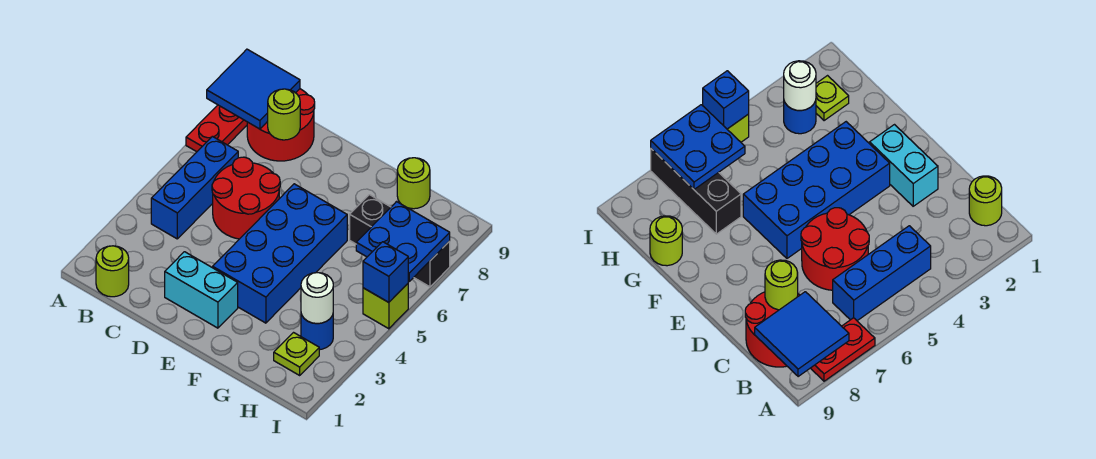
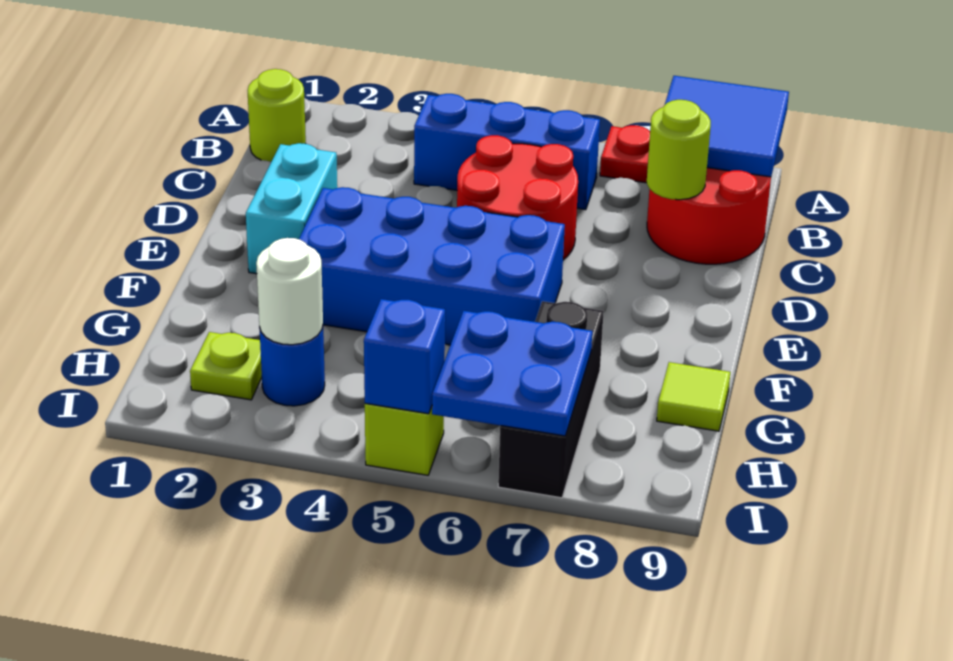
lime round brick G9 level 1 -> lime tile G9 level 1

